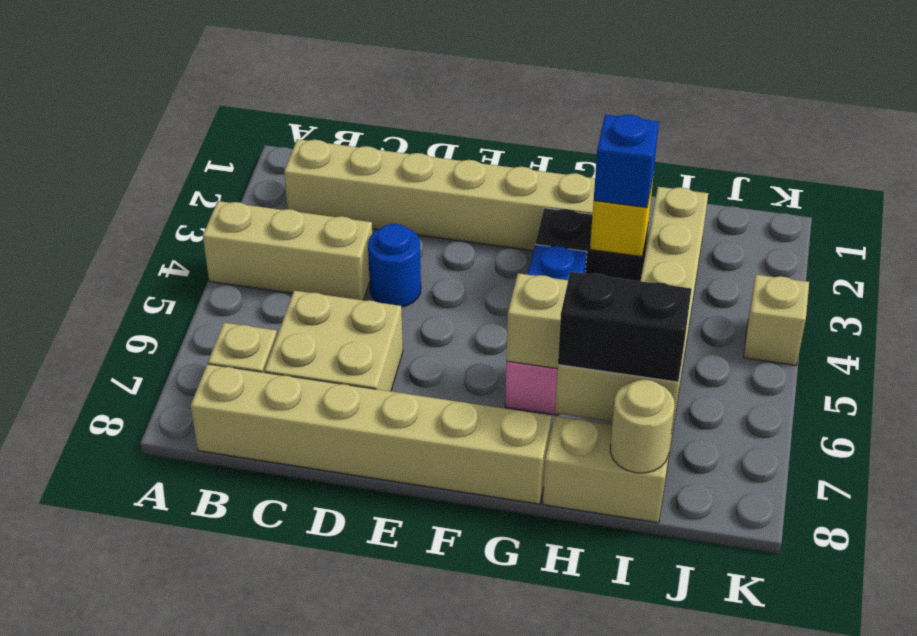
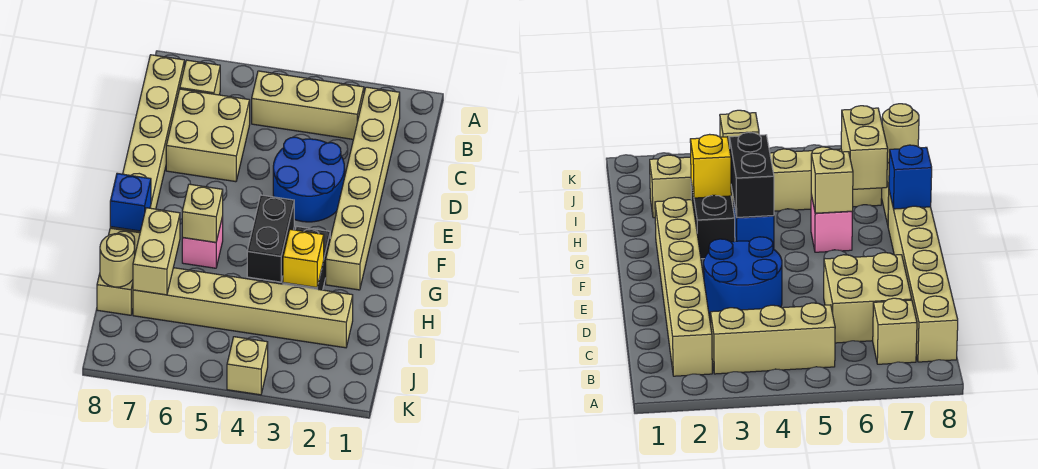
tan brick A4:C4 level 1 -> tan brick B3:B5 level 1
blue round brick D4 level 1 -> blue round brick D3:E4 level 1
blue brick H3 level 3 -> blue brick G8 level 2
black brick H7:I7 level 3 -> black brick G4:H4 level 2

